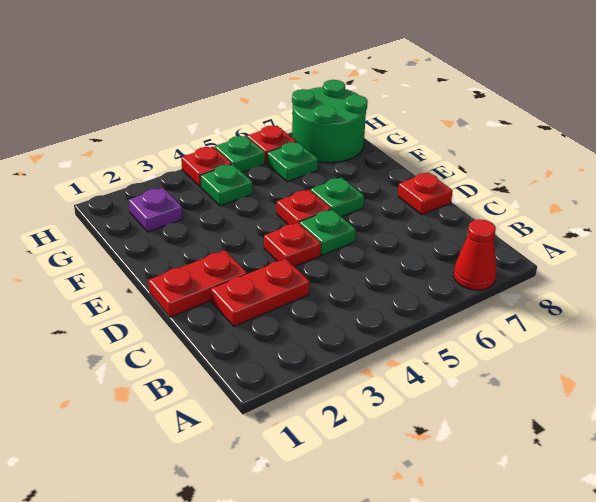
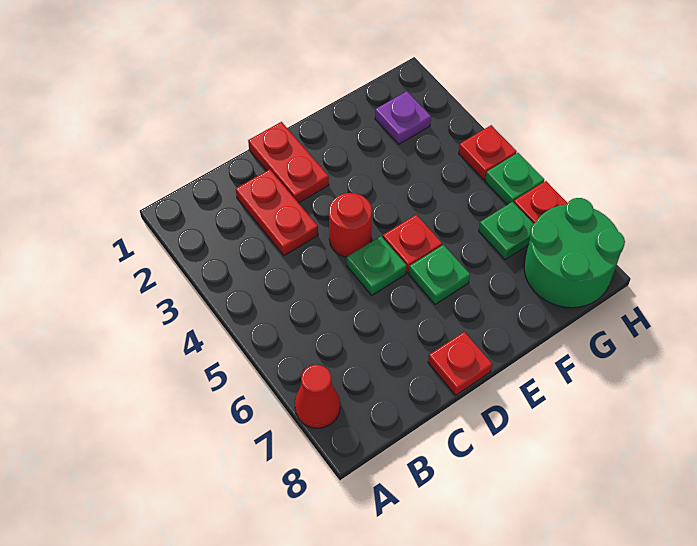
red plate D4 level 1 -> red round brick D4 level 1
green plate G4 level 1 -> none

